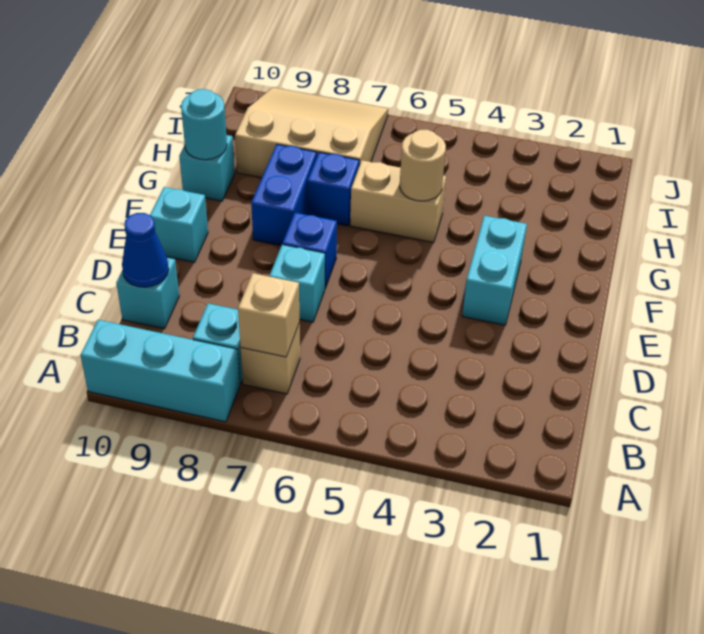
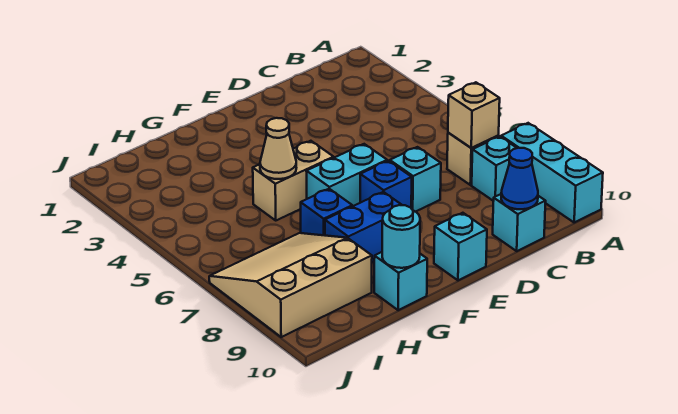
cyan brick E3:F3 level 1 -> cyan brick E6:F6 level 1
tan brick G5:G6 level 1 -> tan brick F5:G5 level 1
tan round brick G5 level 2 -> tan cone G5 level 2
tan slope H7:J9 level 1 top H -> tan slope H7:J9 level 1 top 9

